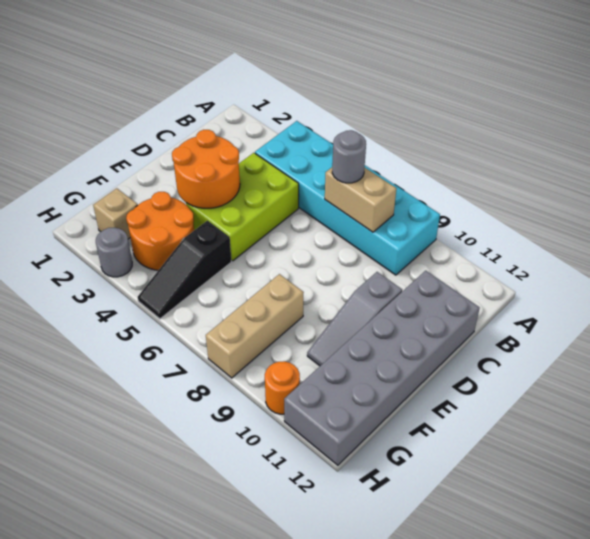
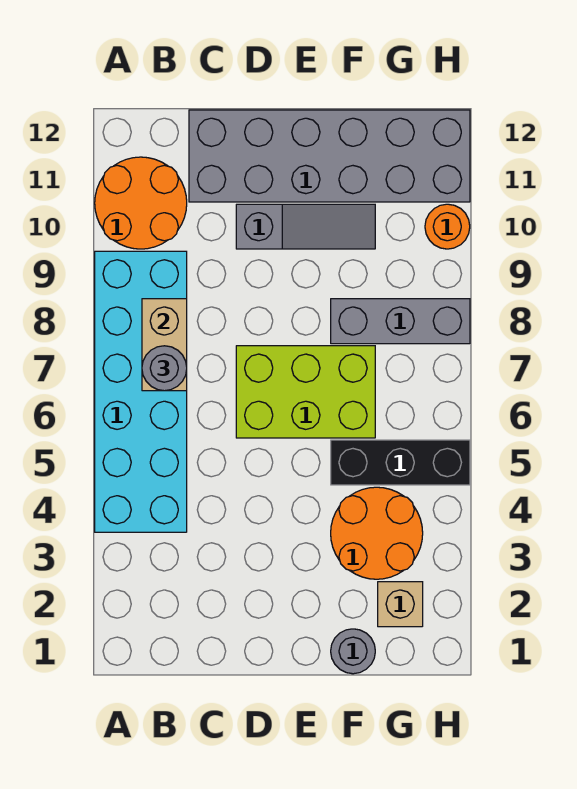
lime brick C4:E5 level 1 -> lime brick D6:F7 level 1
orange round brick D3:E4 level 2 -> orange round brick A10:B11 level 1
black slope F5:H5 level 1 top F -> black brick F5:H5 level 1
tan brick F8:H8 level 1 -> grey brick F8:H8 level 1
grey round brick H3 level 1 -> grey round brick F1 level 1

